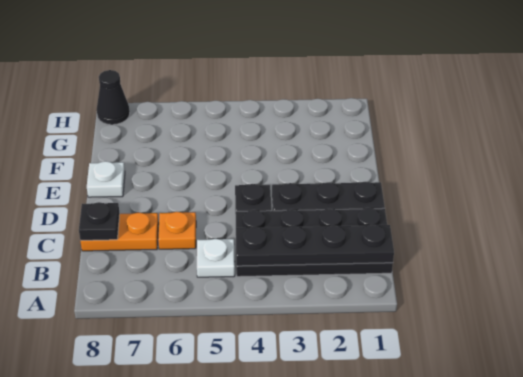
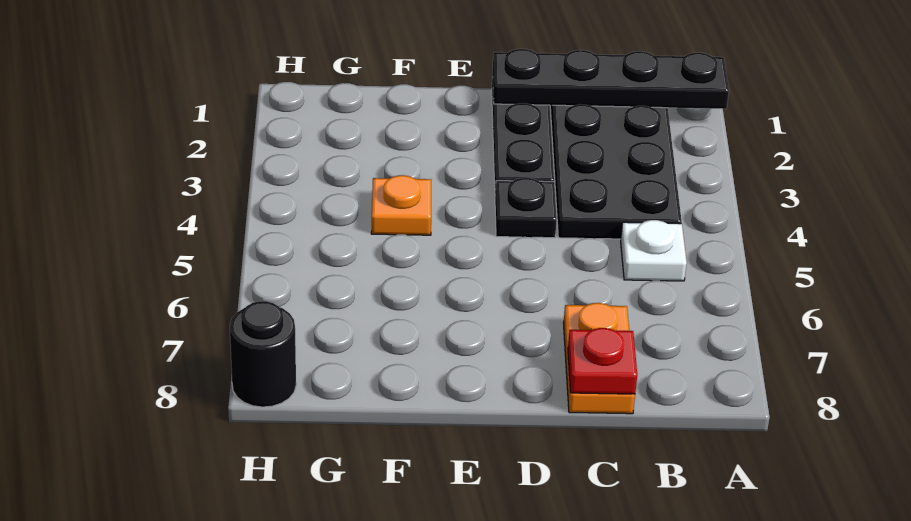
black plate B1:B4 level 2 -> black plate A1:D1 level 2
orange plate C6 level 1 -> orange plate F4 level 1
black plate C8 level 2 -> red plate C8 level 2
white plate E8 level 1 -> none
black cone H8 level 1 -> black round brick H8 level 1

